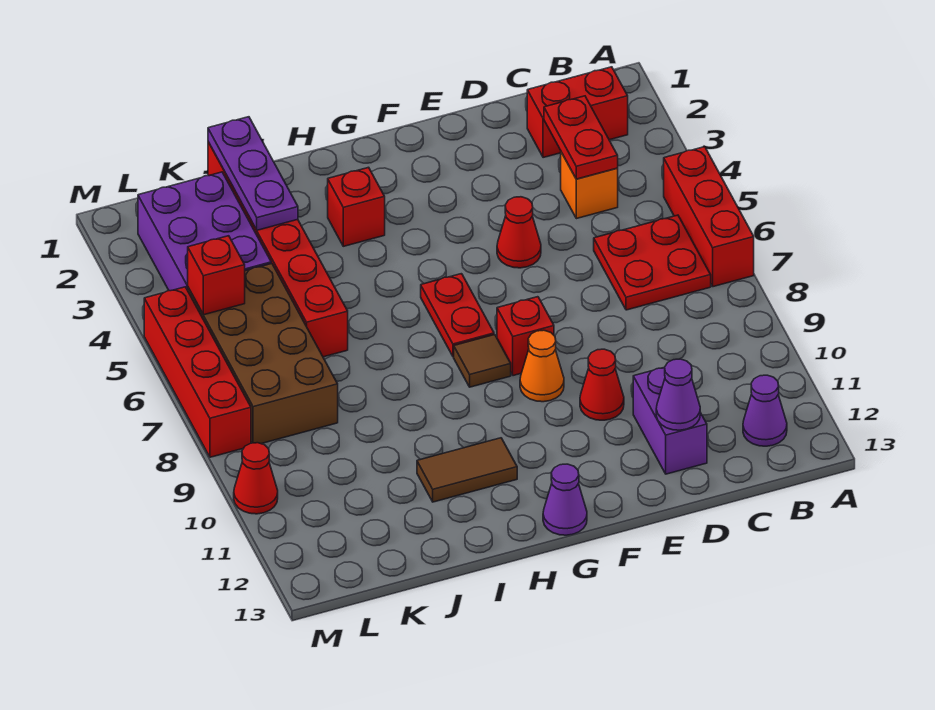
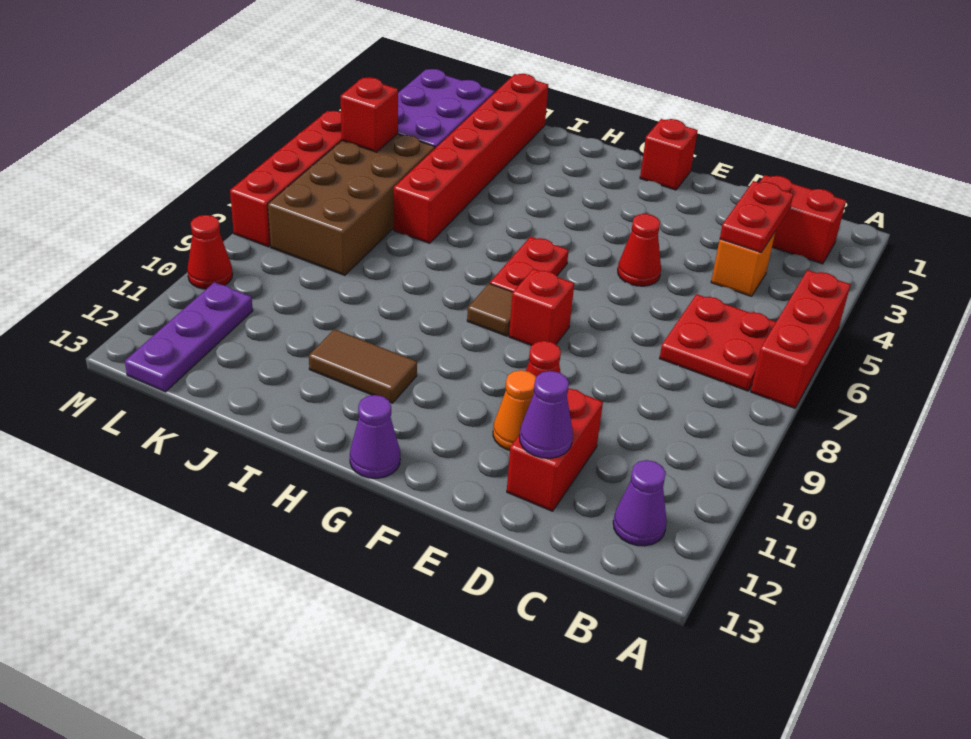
purple brick D11:D12 level 1 -> red brick D11:D12 level 1
orange cone F9 level 1 -> orange cone E11 level 1
red brick H3 level 1 -> red brick F1 level 1
purple plate J1:J3 level 2 -> purple plate L11:L13 level 1

